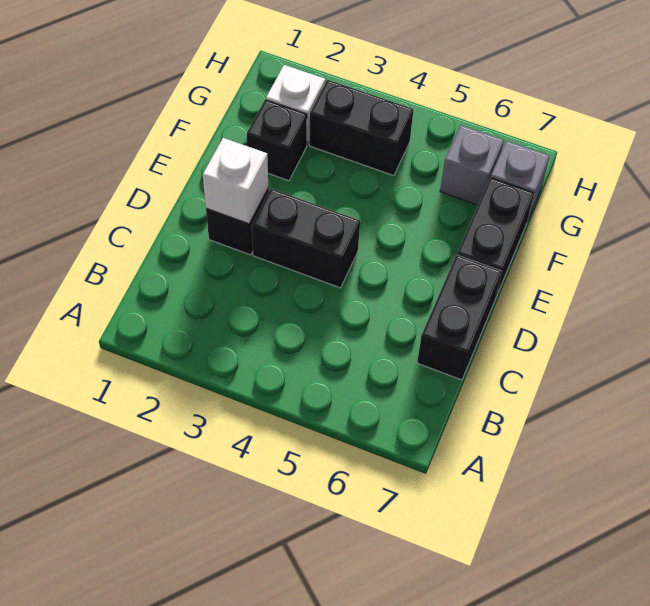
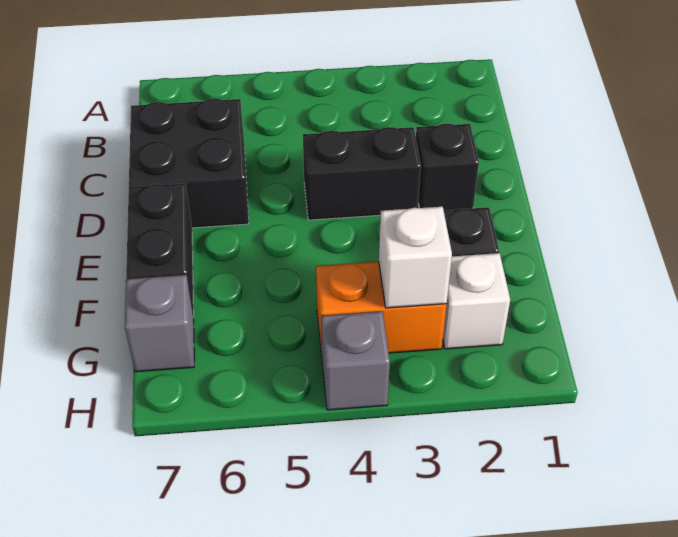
black brick C7:D7 level 1 -> black brick C6:D7 level 1
white brick D2 level 2 -> white brick G3 level 2
black brick G3:G4 level 1 -> orange brick G3:G4 level 1
grey brick G6 level 1 -> grey brick H4 level 1

